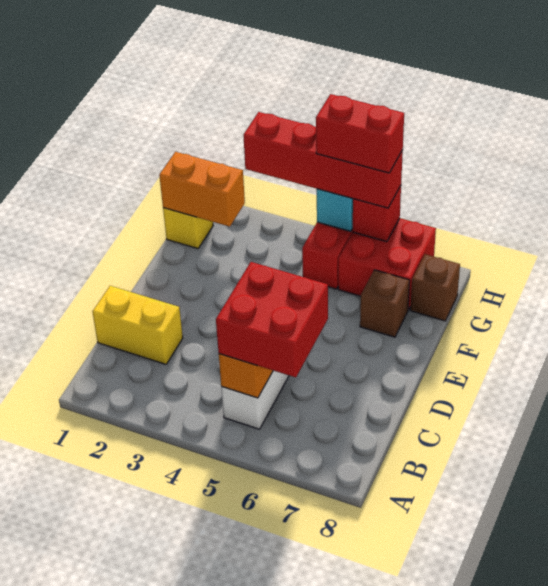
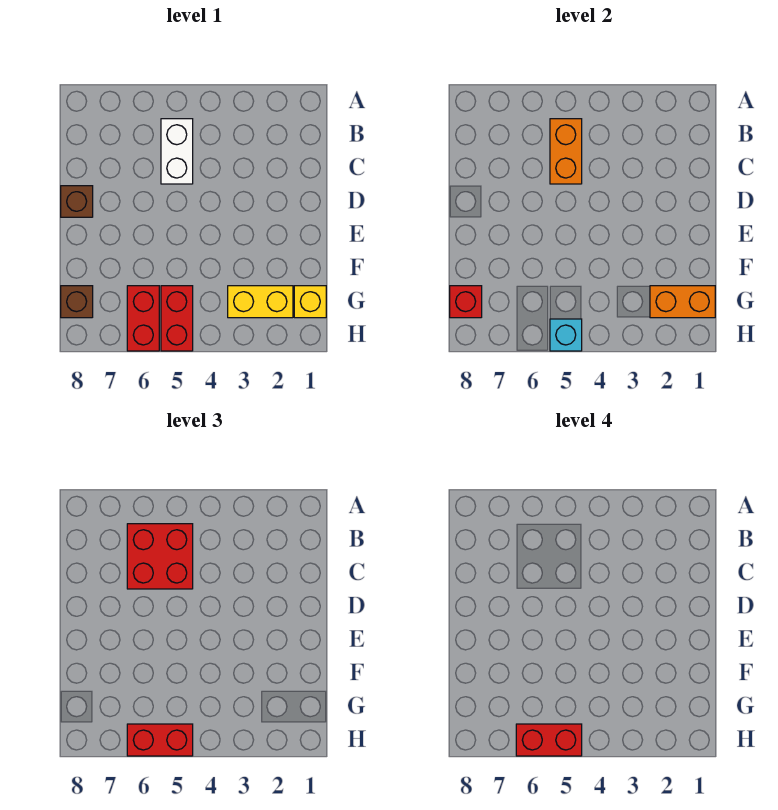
yellow brick C1:C2 level 1 -> yellow brick G2:G3 level 1
brown brick F7 level 1 -> brown brick D8 level 1
red brick G6:H7 level 1 -> red brick G6:H6 level 1
red brick H3:H6 level 3 -> red brick H5:H6 level 3
red brick H6 level 2 -> red brick G8 level 2

